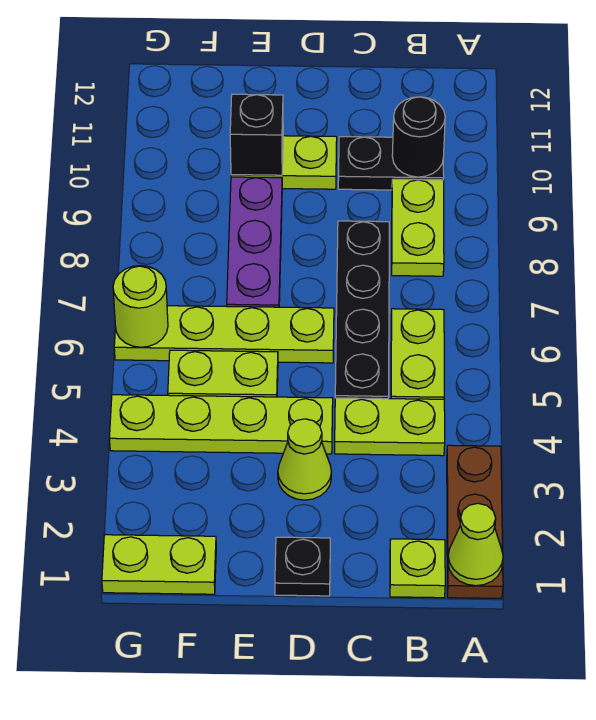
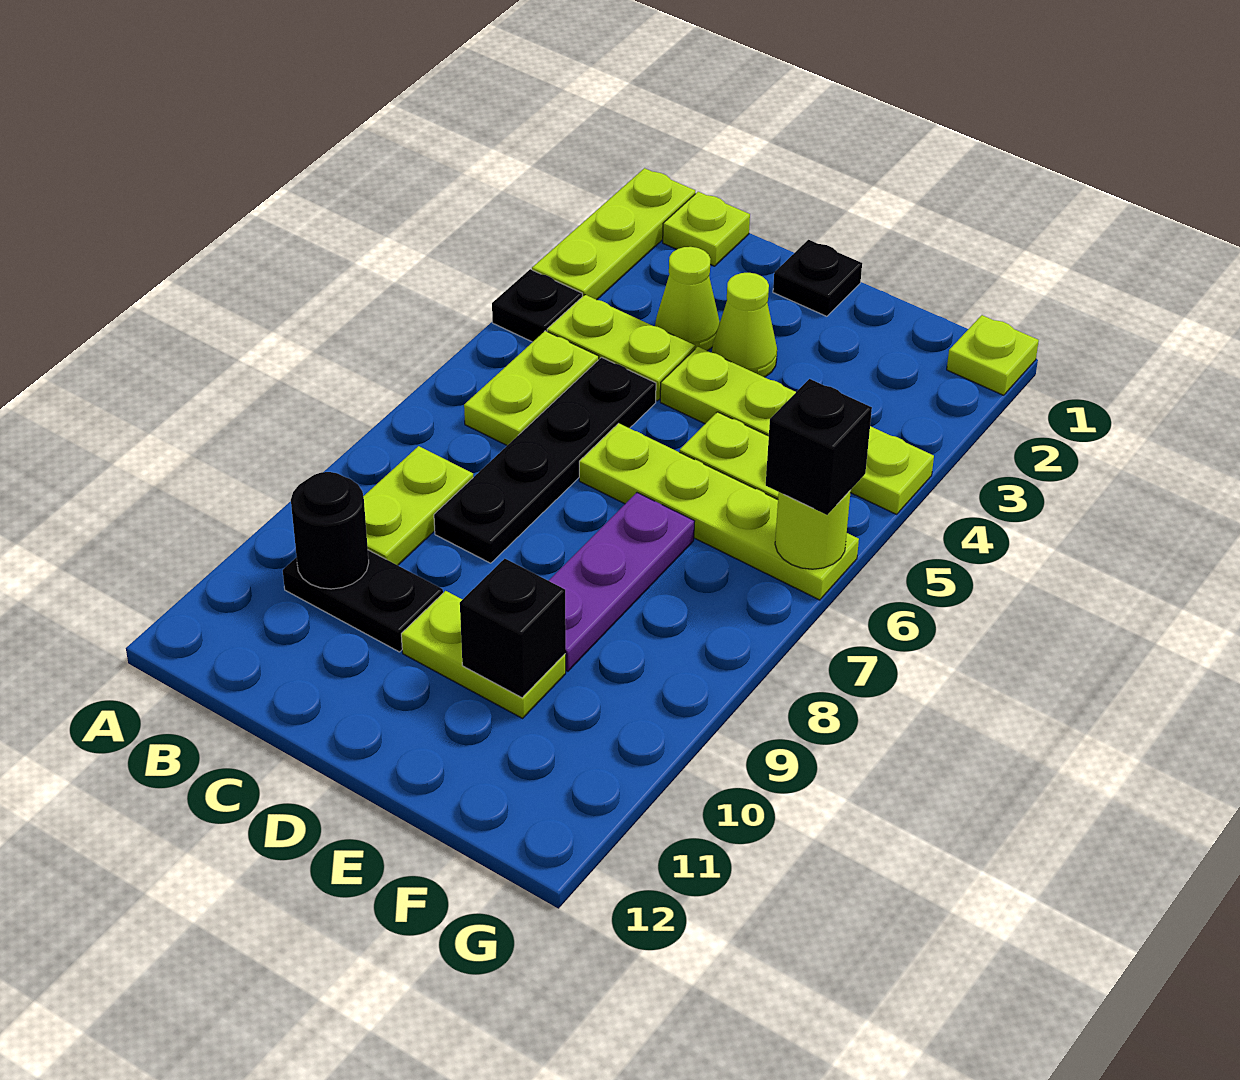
brown plate A1:A3 level 1 -> lime plate A1:A3 level 1
lime cone A1 level 2 -> lime cone C3 level 1
none -> black plate A4 level 1
lime plate F1:G1 level 1 -> lime plate G1 level 1
none -> black brick G6 level 3

